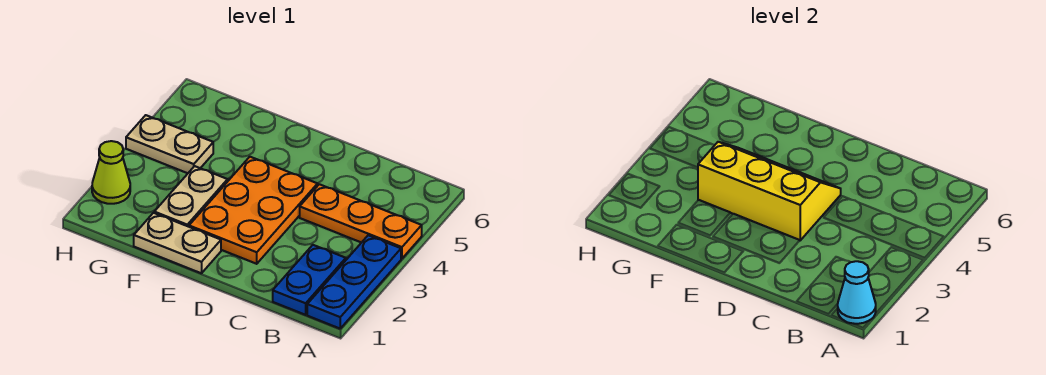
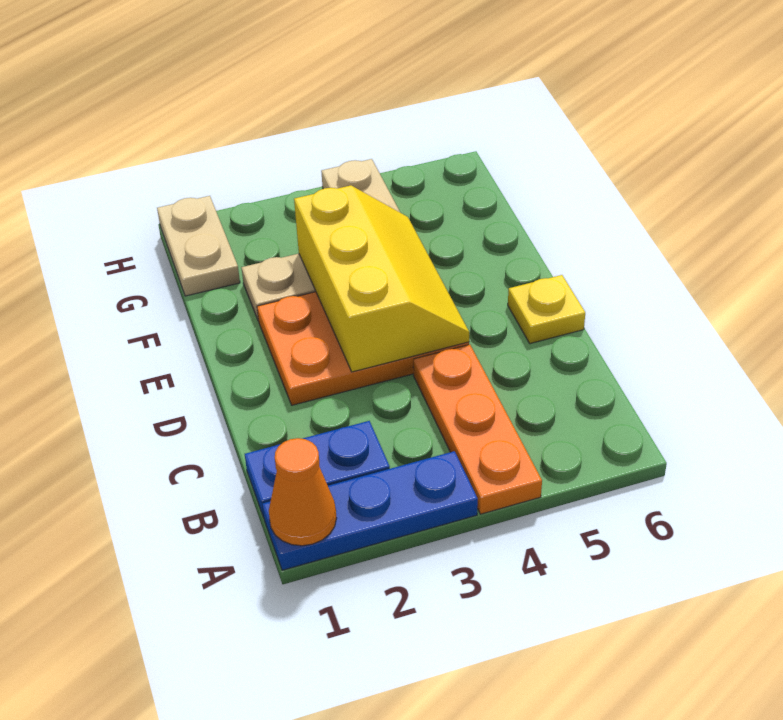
cyan cone A1 level 2 -> orange cone A1 level 2
none -> yellow plate D6 level 1
tan plate E1:F1 level 1 -> tan plate G1:H1 level 1
lime cone H2 level 1 -> none

